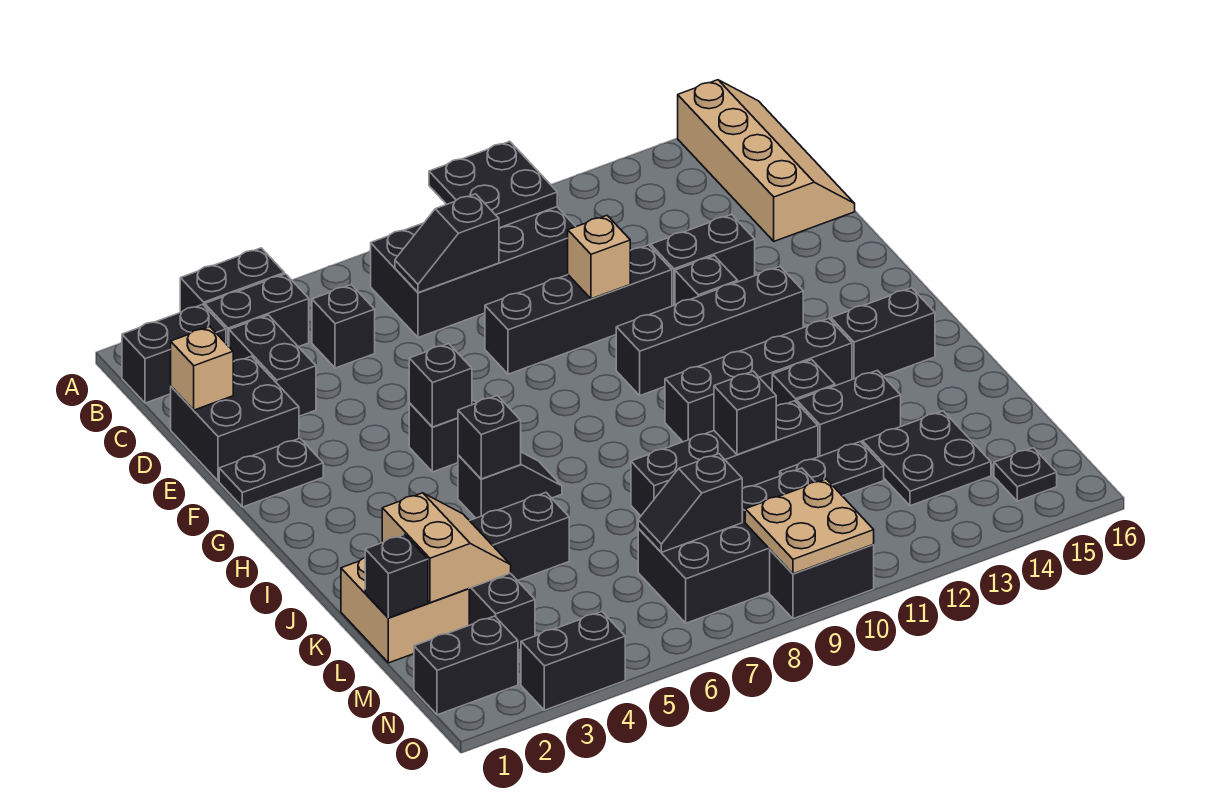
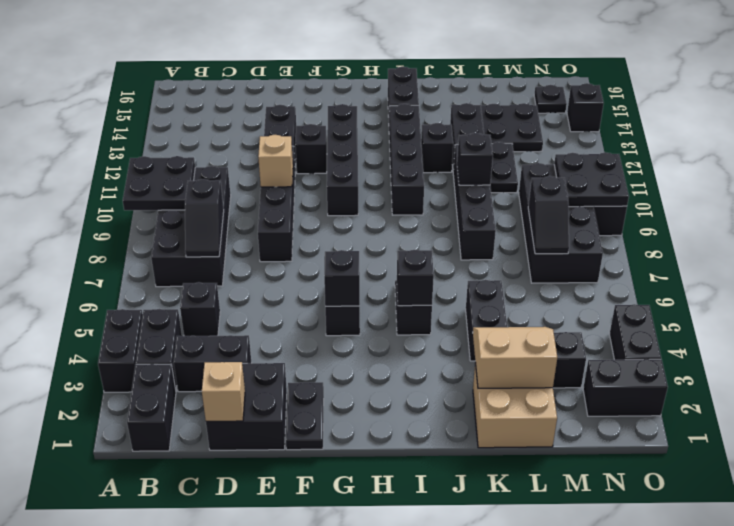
tan slope A15:D16 level 1 top 15 -> none
black brick L1 level 2 -> black brick O14 level 1
black brick N1:N2 level 1 -> black brick N2:O2 level 1
tan plate N9:O10 level 2 -> black plate N9:O10 level 2

